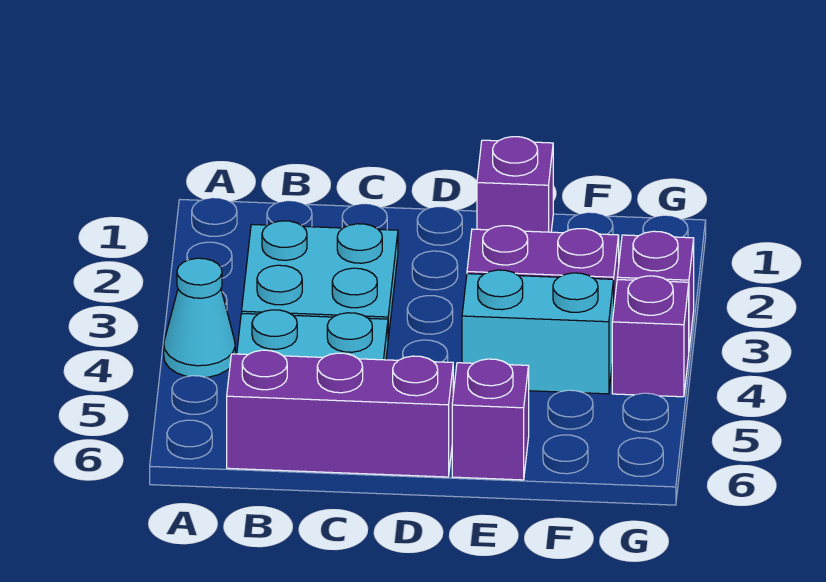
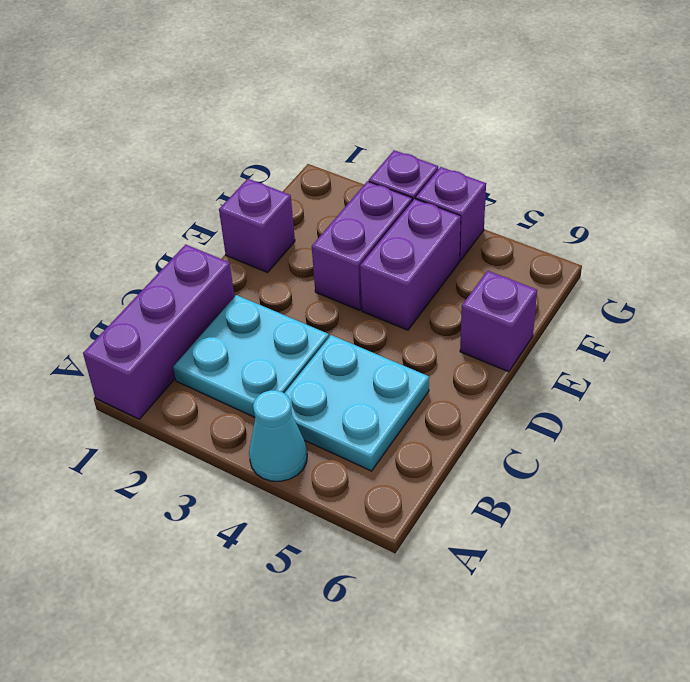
purple brick B6:D6 level 1 -> purple brick A1:C1 level 1
cyan brick E4:F4 level 1 -> purple brick E4:F4 level 1

